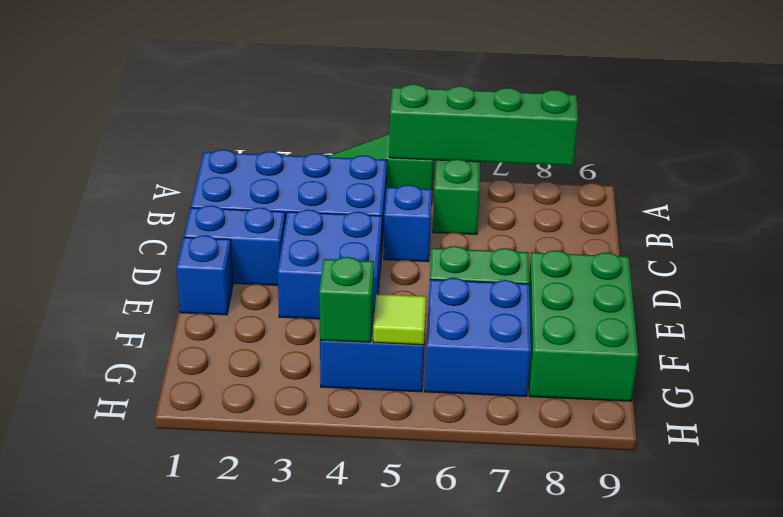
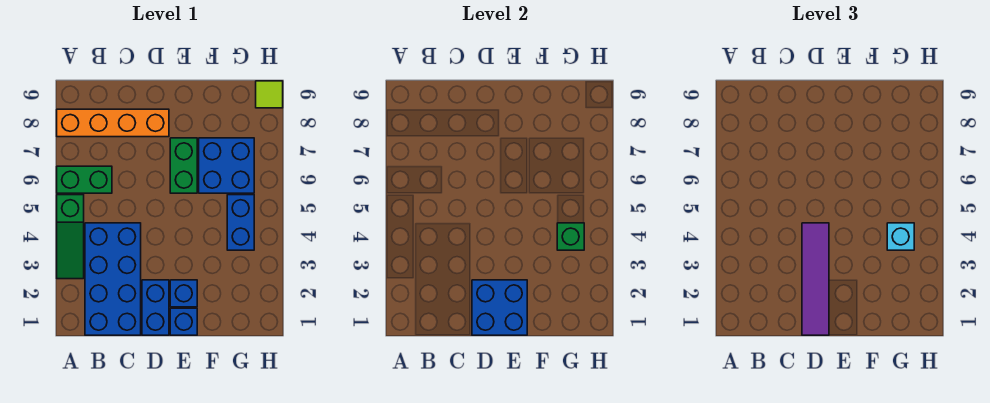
green brick A5:A8 level 2 -> none
none -> orange brick A8:D8 level 1
blue brick C5 level 1 -> blue brick E2 level 1
none -> purple tile D1:D4 level 3
blue brick D3:E4 level 1 -> blue brick D1:E2 level 2
green brick E8:G9 level 1 -> none
none -> cyan brick G4 level 3
lime tile G5 level 2 -> lime tile H9 level 1

